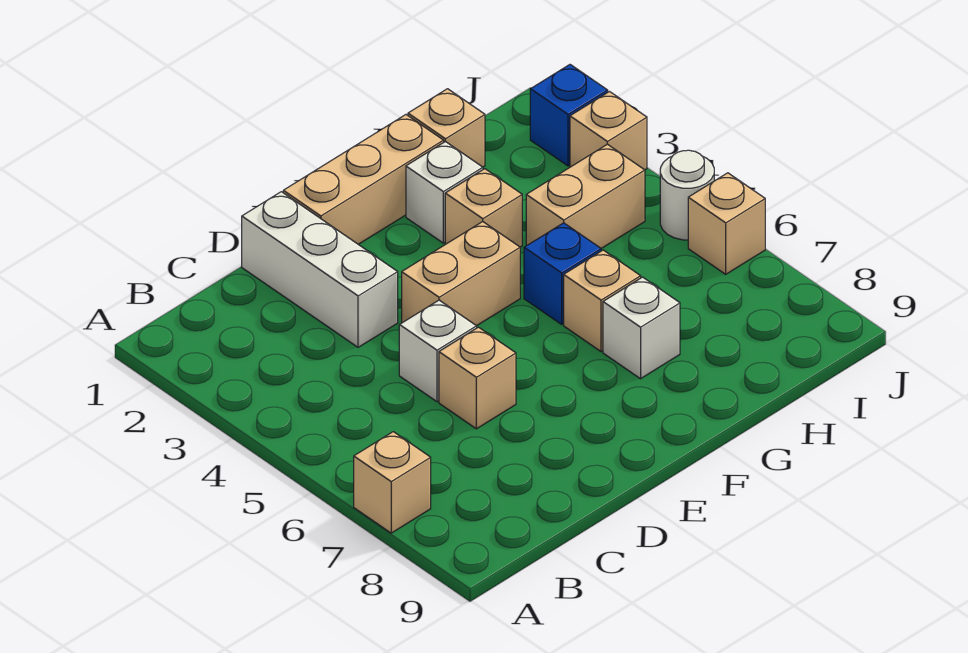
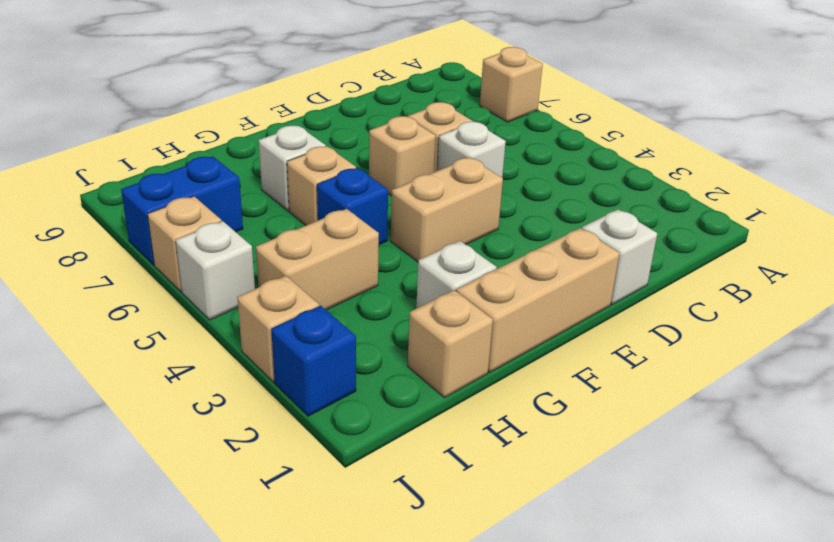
white brick D1:D3 level 1 -> white brick D1 level 1
tan brick G3 level 1 -> tan brick E6 level 1
none -> blue brick I7:J7 level 1
white round brick J5 level 1 -> white brick J5 level 1

